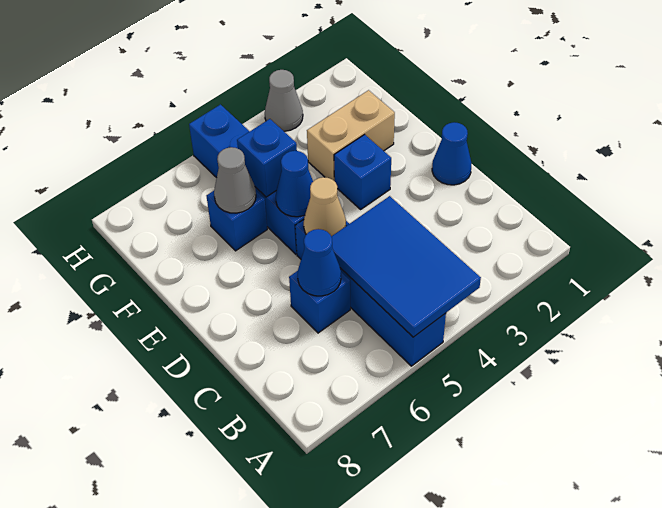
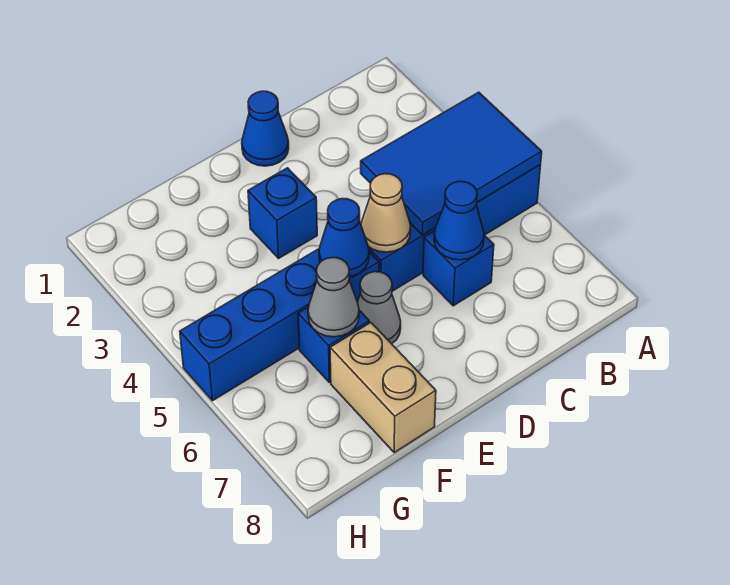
tan brick F2:F3 level 1 -> tan brick F7:F8 level 1
blue brick F5 level 2 -> none
grey cone H3 level 1 -> grey cone E6 level 1

